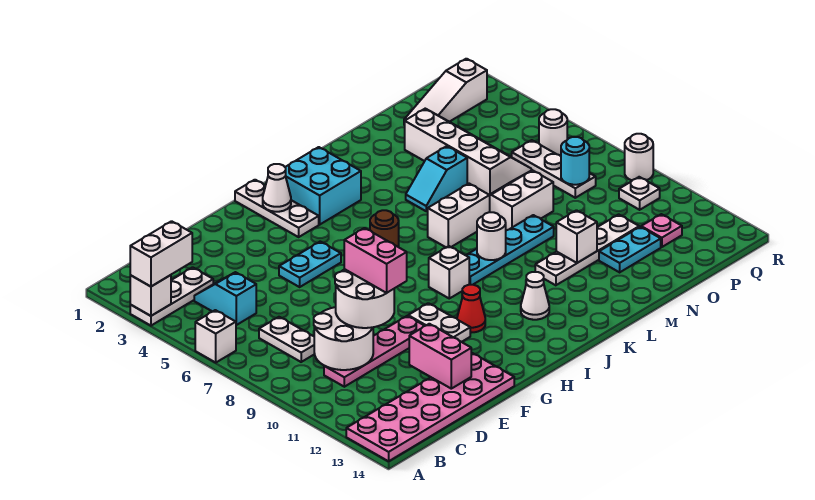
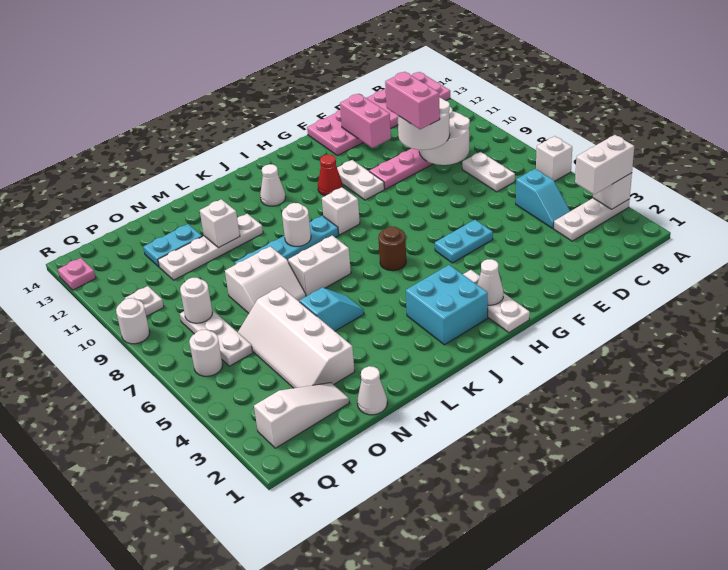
none -> white cone N1 level 1
cyan round brick P8 level 2 -> white round brick P8 level 2
pink plate P12 level 1 -> pink plate R13 level 1

